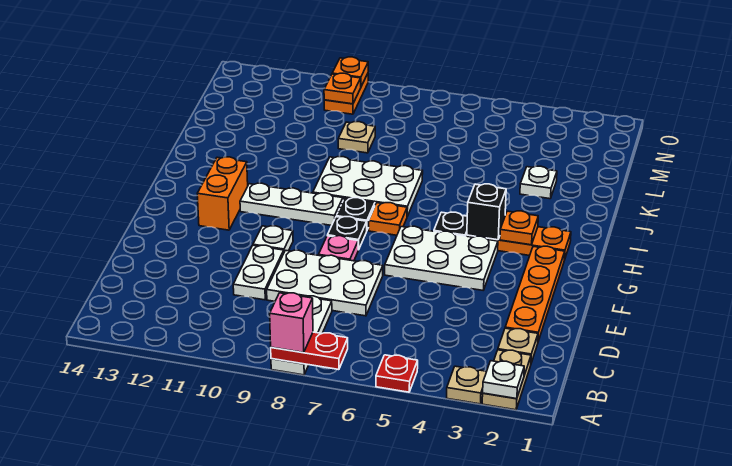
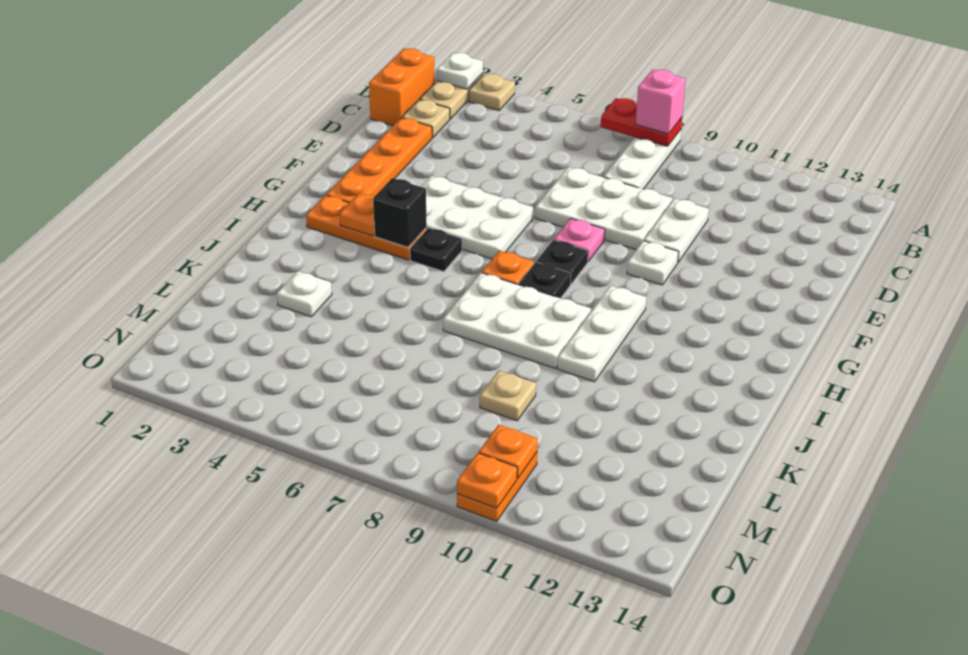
red plate A5 level 1 -> none
orange brick G12:H12 level 1 -> orange brick B1:C1 level 1
white plate H9:H11 level 1 -> white plate H10:J10 level 1

